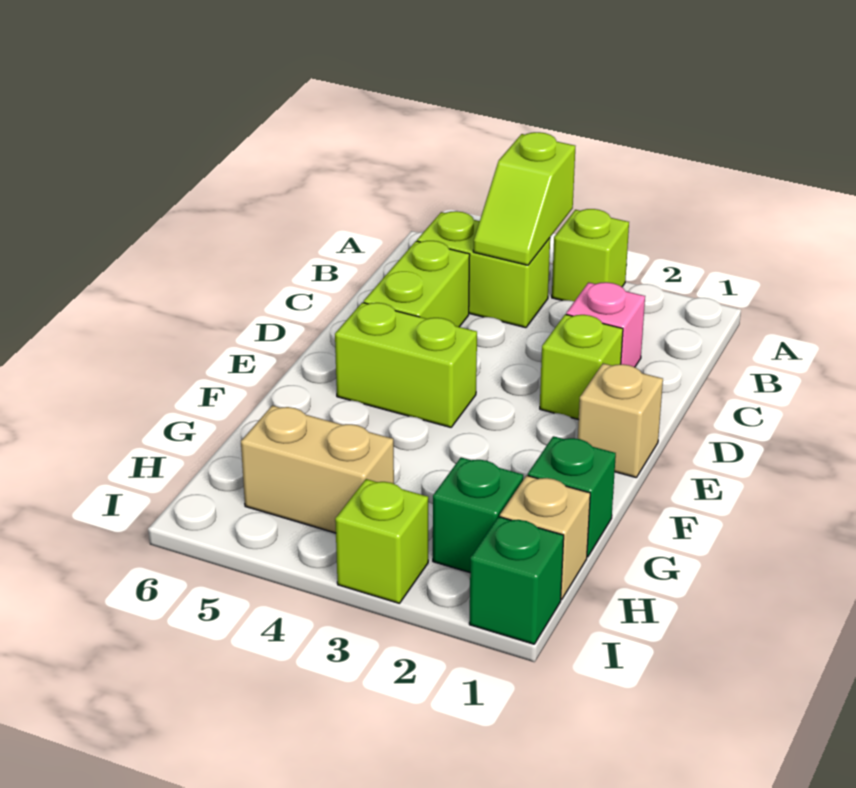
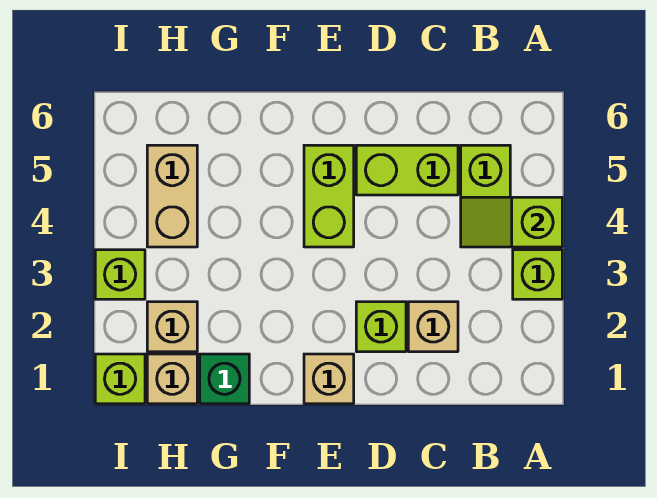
pink brick C2 level 1 -> tan brick C2 level 1
green brick H2 level 1 -> tan brick H2 level 1
green brick I1 level 1 -> lime brick I1 level 1

